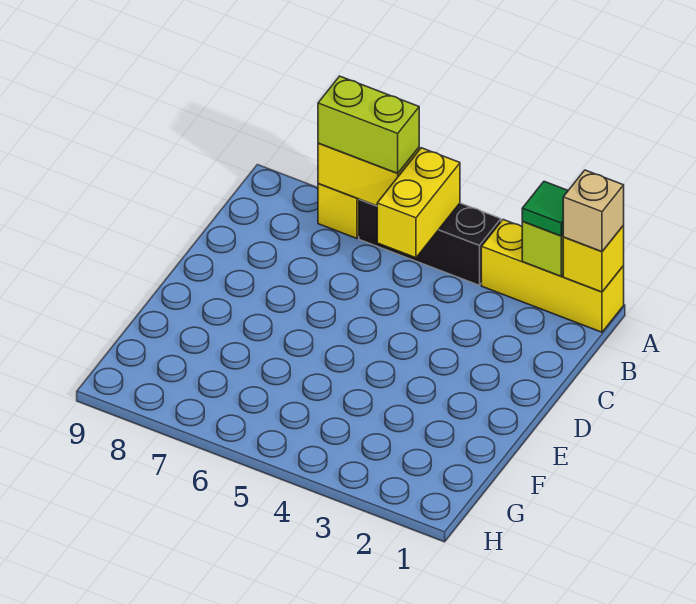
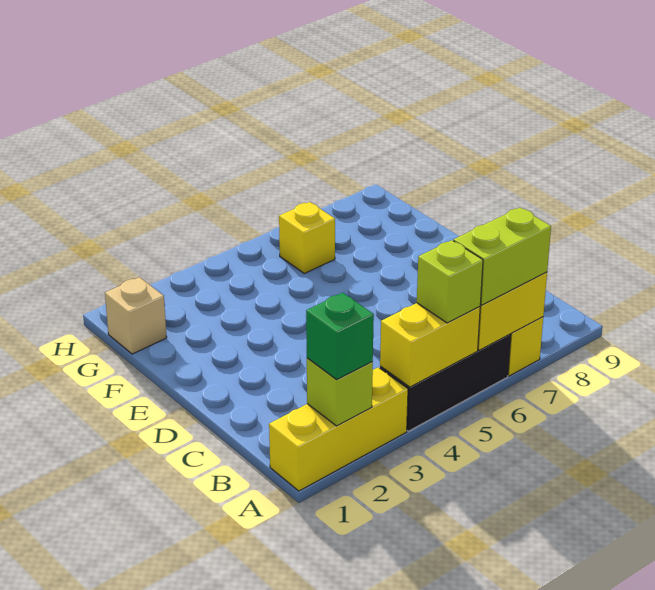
yellow brick A1 level 2 -> yellow brick G6 level 1
tan brick A1 level 3 -> tan brick G1 level 1
green tile A2 level 3 -> green brick A2 level 3
yellow brick A5:B5 level 2 -> yellow brick A4:A5 level 2
none -> lime brick A5 level 3

